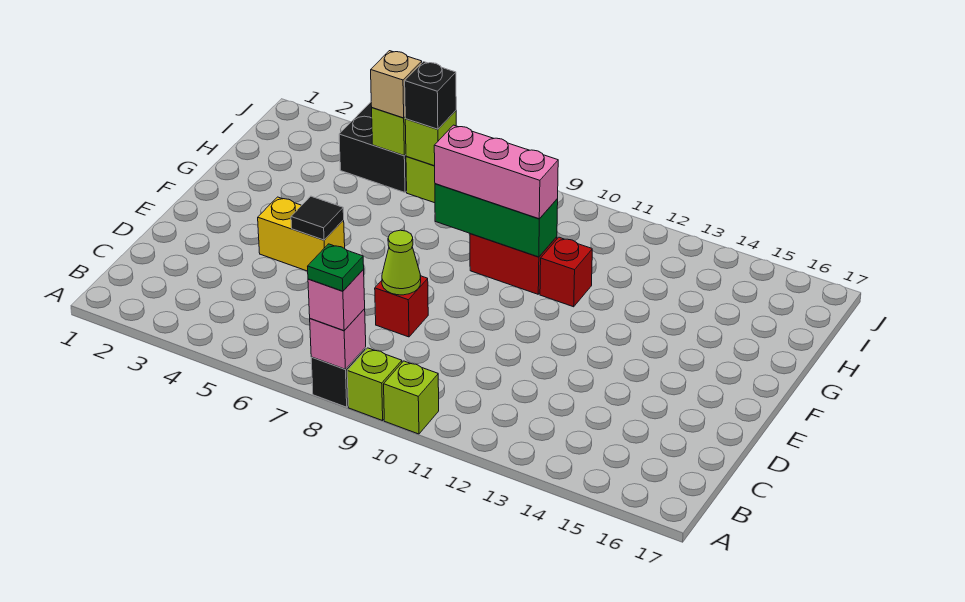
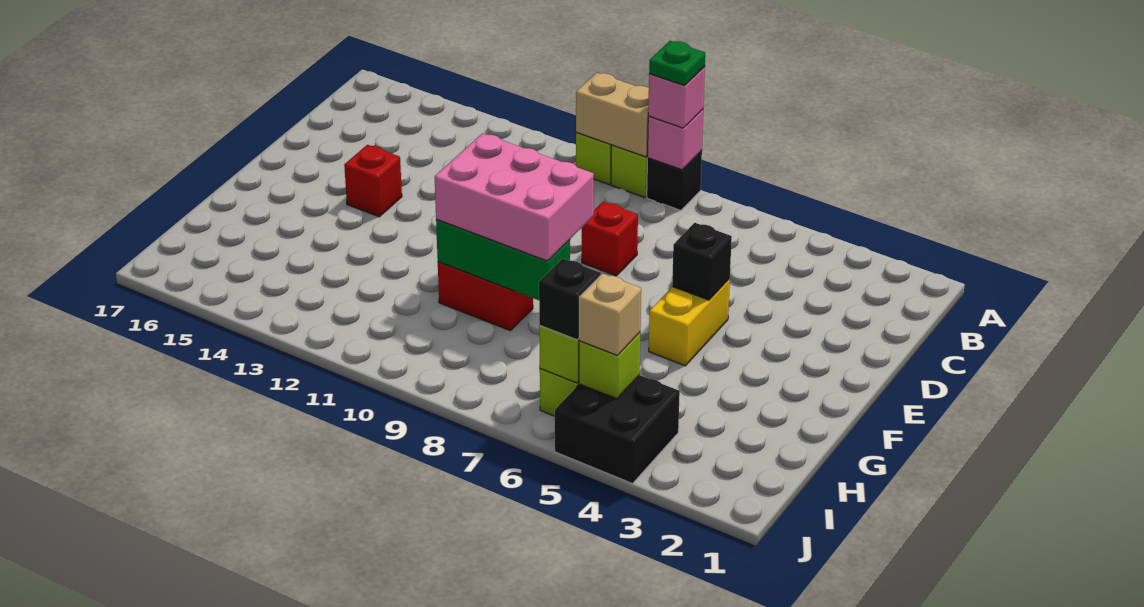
none -> tan brick A9:A10 level 2
lime cone D8 level 2 -> none
yellow brick E4:E5 level 1 -> yellow brick E5:F5 level 1
black tile E5 level 2 -> black brick E5 level 2
pink brick G8:G10 level 3 -> pink brick F8:G10 level 3
red brick G11 level 1 -> red brick E14 level 1

